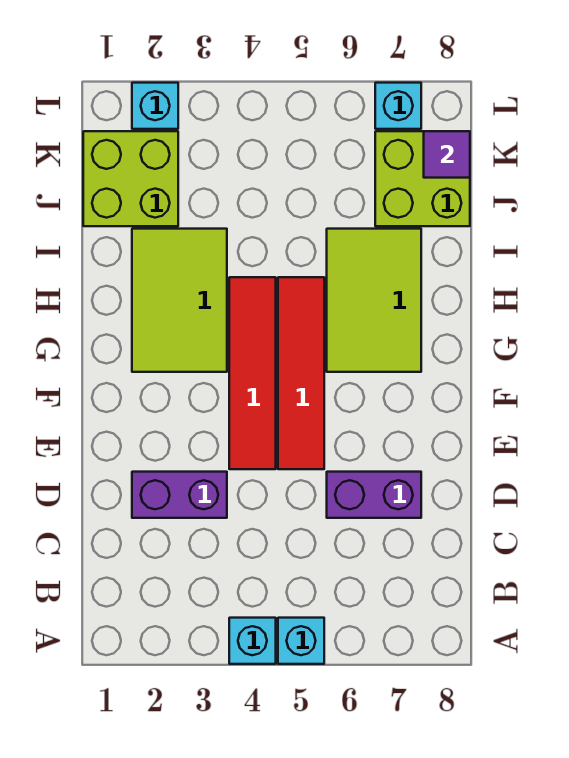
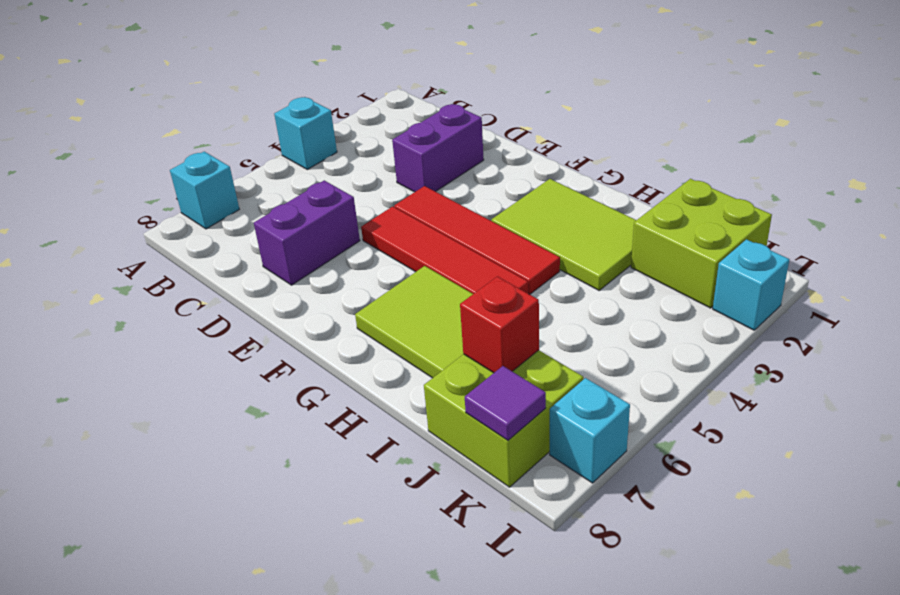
cyan brick A5 level 1 -> cyan brick A7 level 1
none -> red brick J7 level 2

